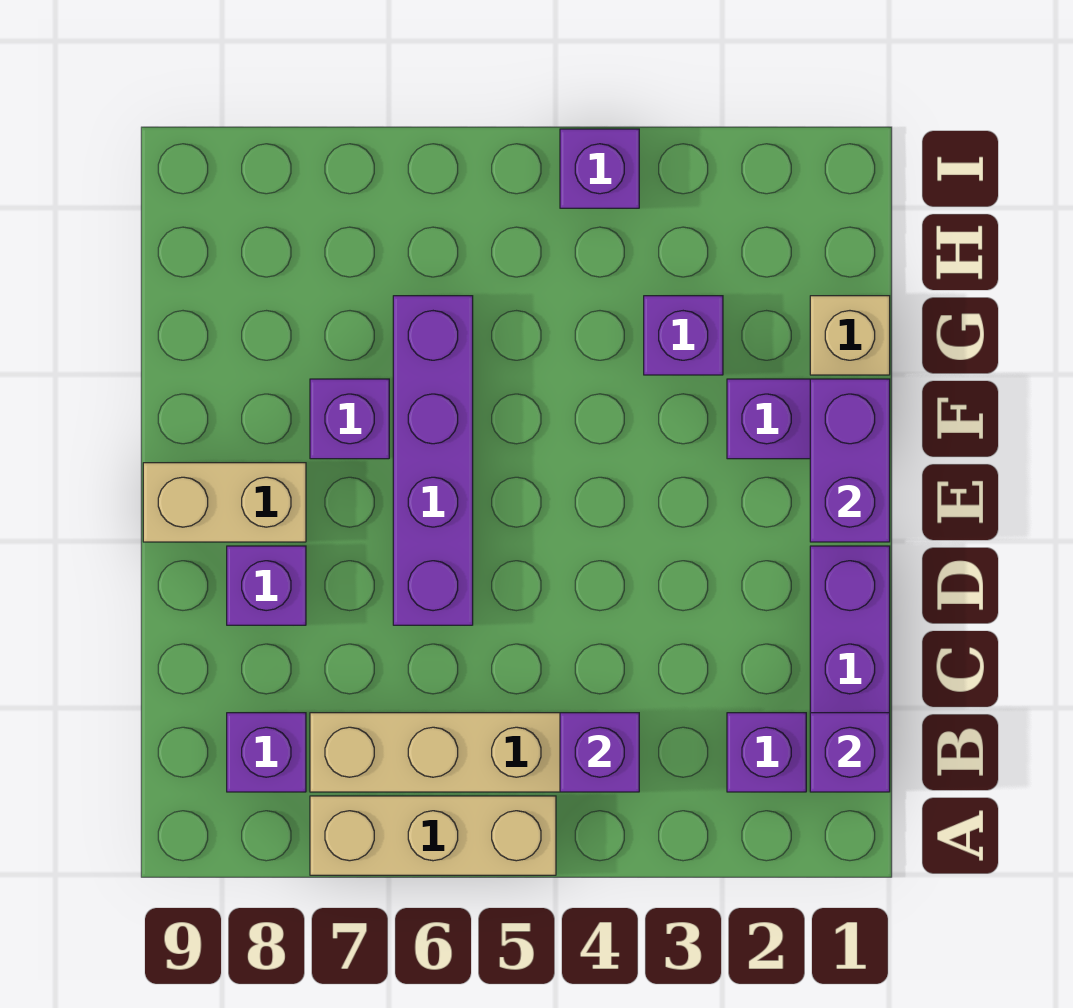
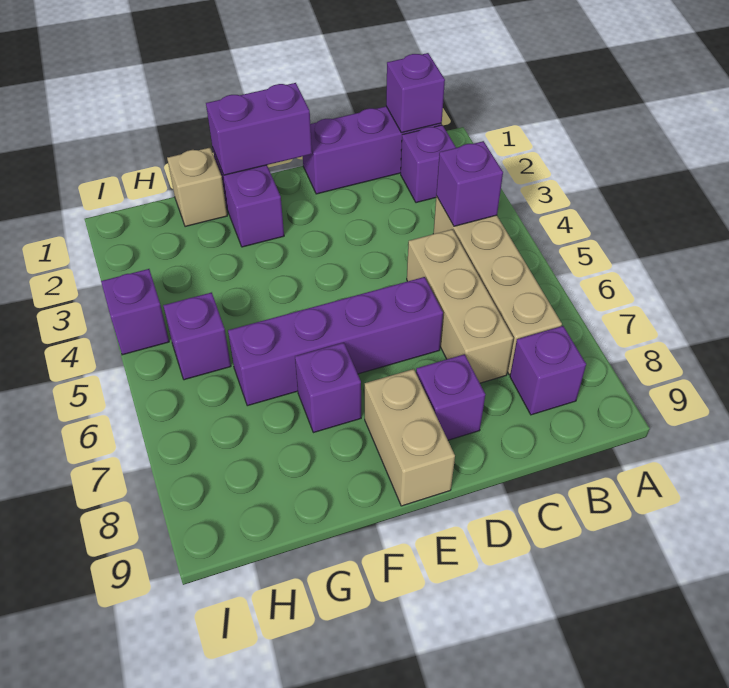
tan brick A5:A7 level 1 -> tan brick C5:C7 level 1
purple brick G3 level 1 -> purple brick H5 level 1

